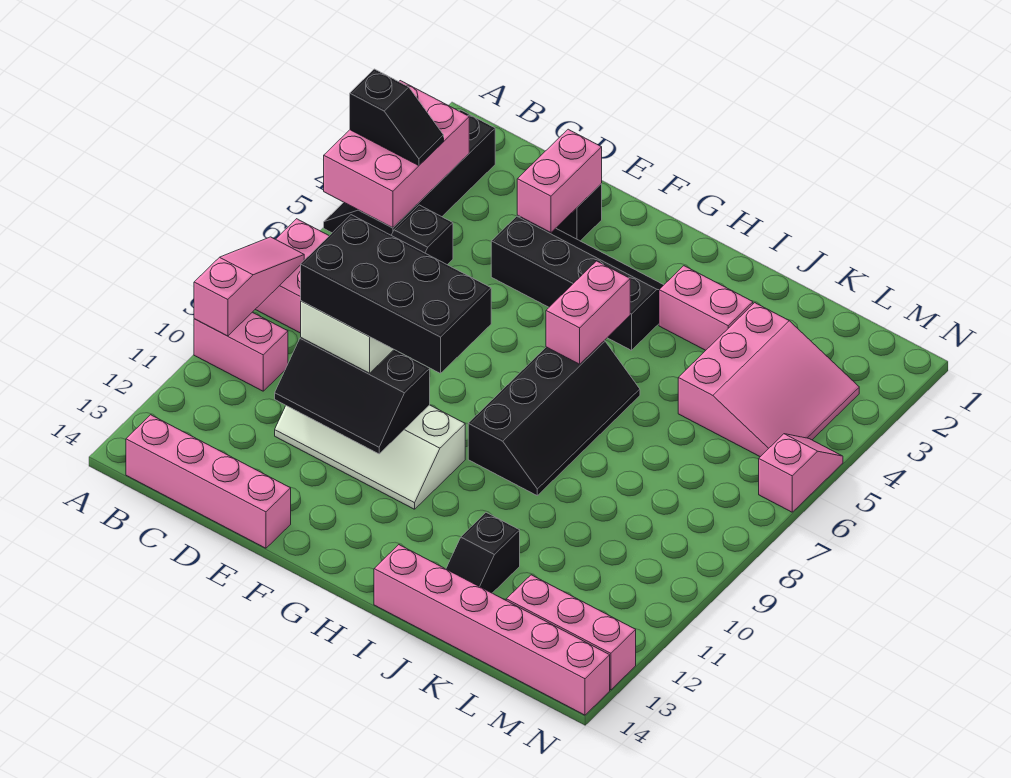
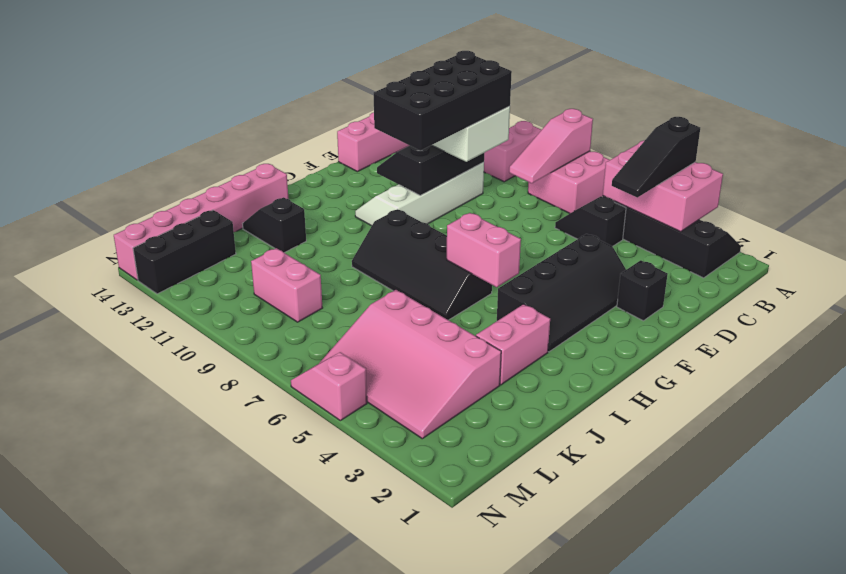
black slope A4:B4 level 3 top A -> black slope A4:C4 level 3 top A
pink slope A8:A10 level 2 top 10 -> pink slope A8:C8 level 2 top A
pink brick E2:E3 level 2 -> pink brick L9:L10 level 1
pink slope K3:M5 level 1 top K -> pink slope K3:M6 level 1 top K
pink brick L13:N13 level 1 -> black brick L13:N13 level 1
pink slope N5:N6 level 1 top 6 -> pink slope N5:N6 level 1 top 5

